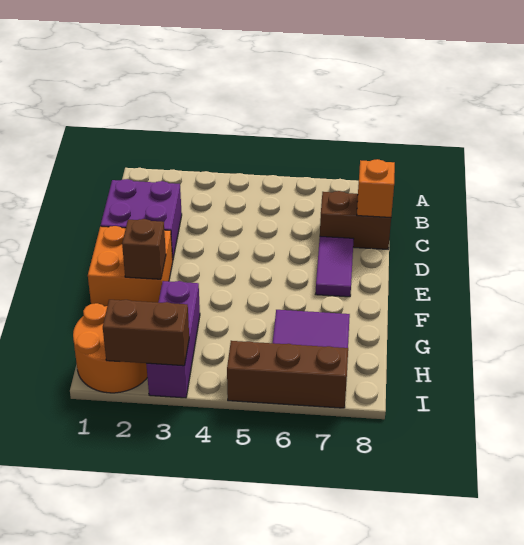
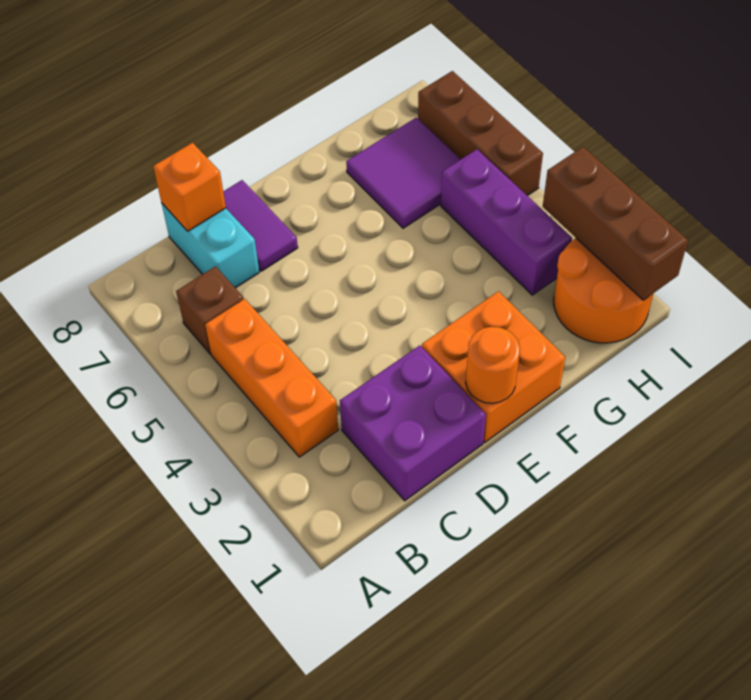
none -> orange brick B3:B5 level 1
brown brick C7:C8 level 1 -> cyan brick C7:C8 level 1
purple tile D7:E7 level 1 -> purple tile D7:D8 level 1
none -> orange round brick E1 level 2
brown brick F2 level 2 -> brown brick B6 level 1
purple brick G3:I3 level 1 -> purple brick H3:H5 level 1
brown brick I2:I3 level 2 -> brown brick I1:I3 level 2

